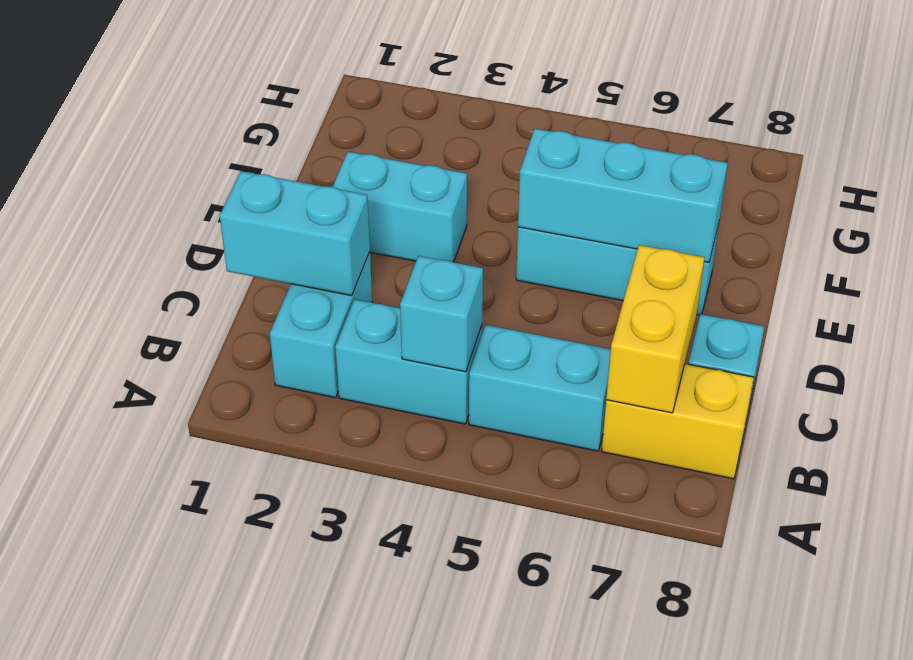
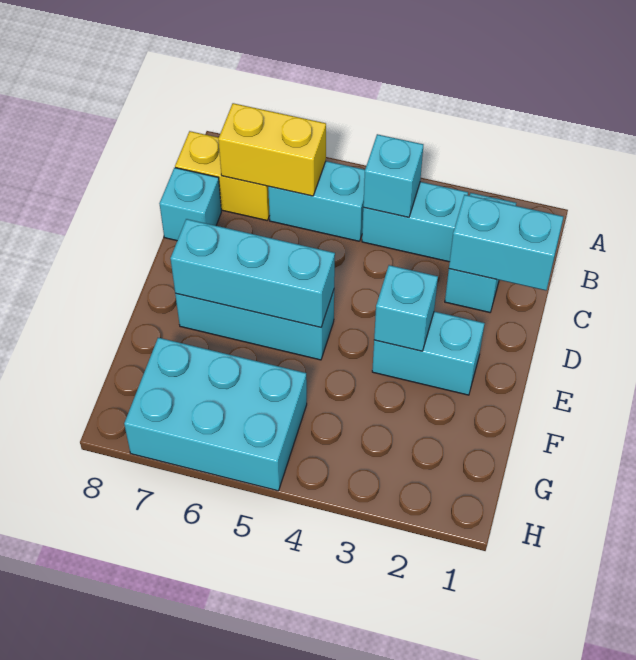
yellow brick B7:C7 level 2 -> yellow brick B6:B7 level 2
none -> cyan brick E3 level 2
none -> cyan brick G5:H7 level 1

